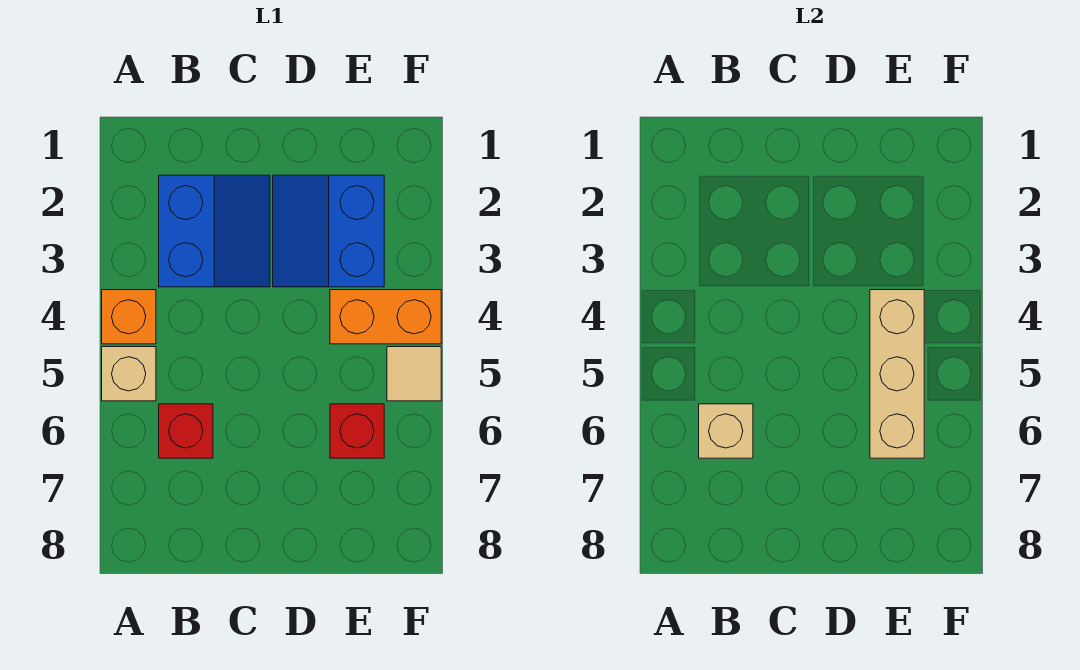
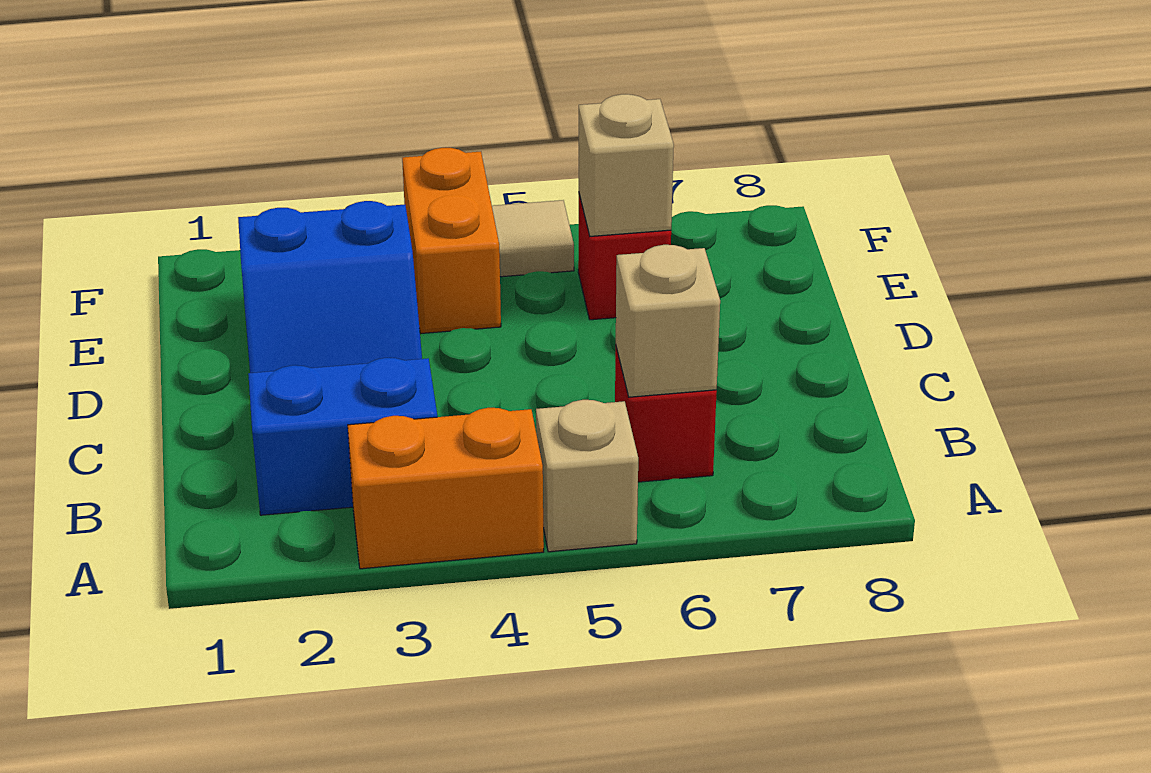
orange brick A4 level 1 -> orange brick A3:A4 level 1
tan brick E4:E6 level 2 -> tan brick E6 level 2

